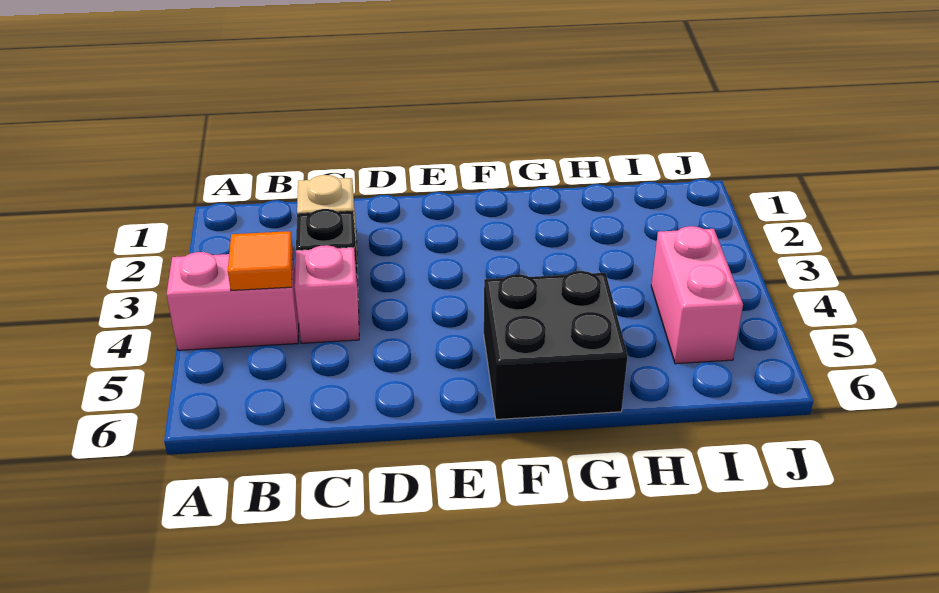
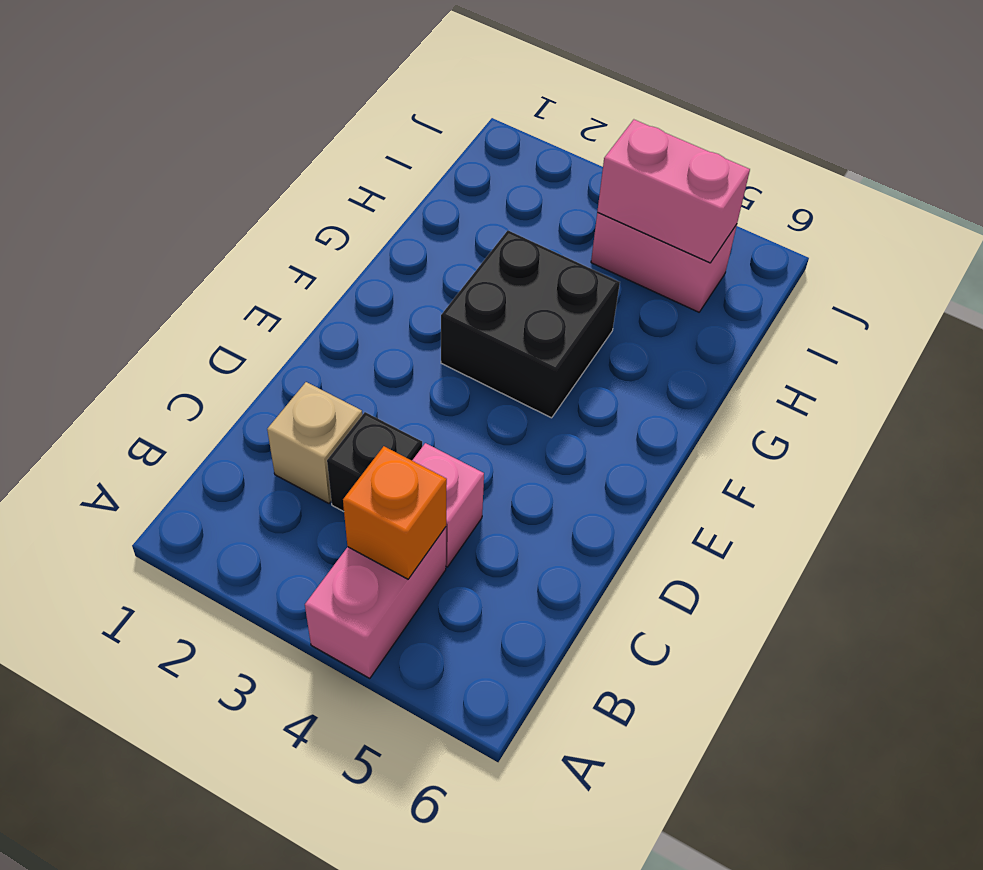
orange tile B4 level 2 -> orange brick B4 level 2
black brick F5:G6 level 1 -> black brick F3:G4 level 1
none -> pink brick I4:I5 level 2

